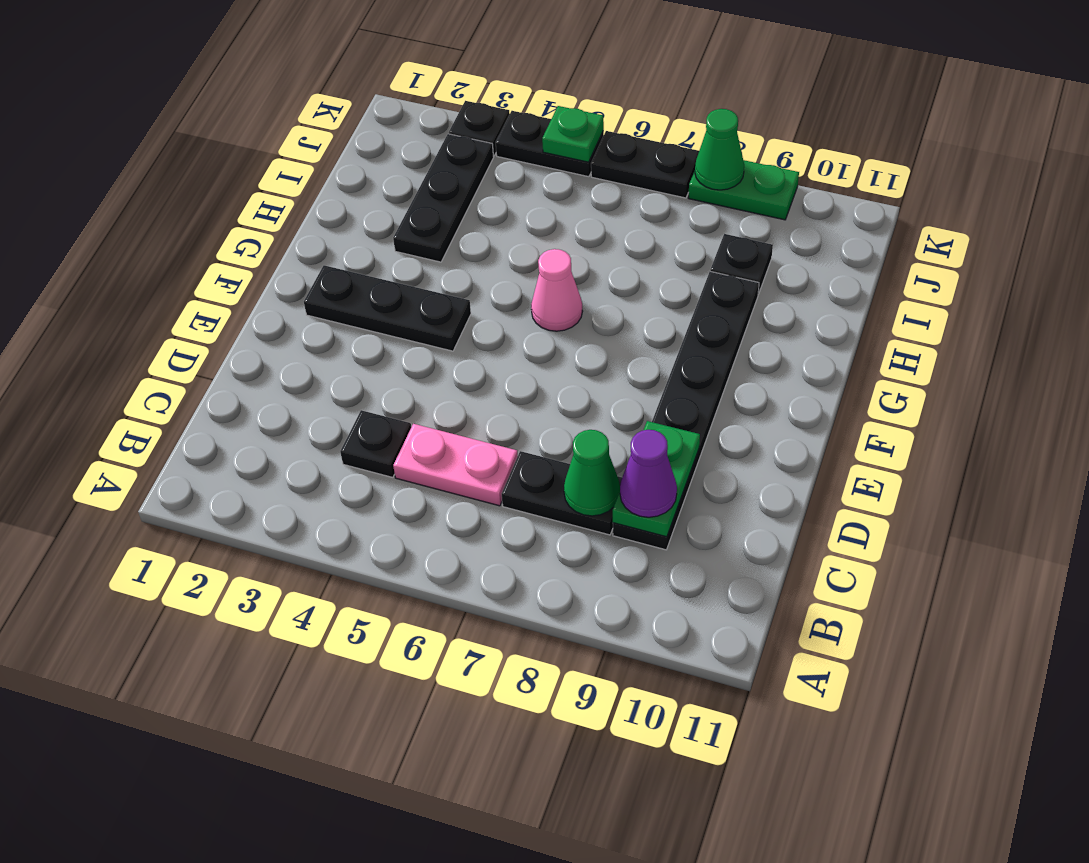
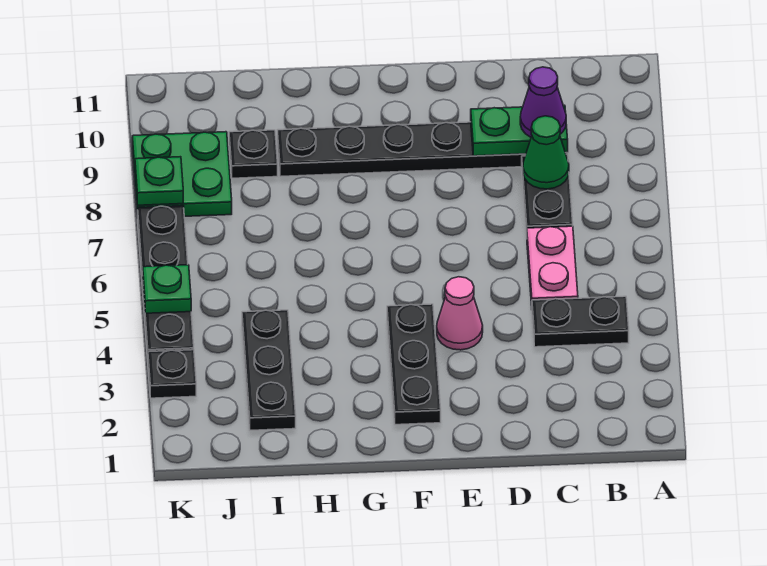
black plate C4 level 1 -> black plate B4:C4 level 1
pink cone G6 level 1 -> pink cone E4 level 1
black plate H3:J3 level 1 -> black plate I2:I4 level 1
green plate K8:K9 level 1 -> green plate J8:K9 level 1
green cone K8 level 2 -> green plate K8 level 2

